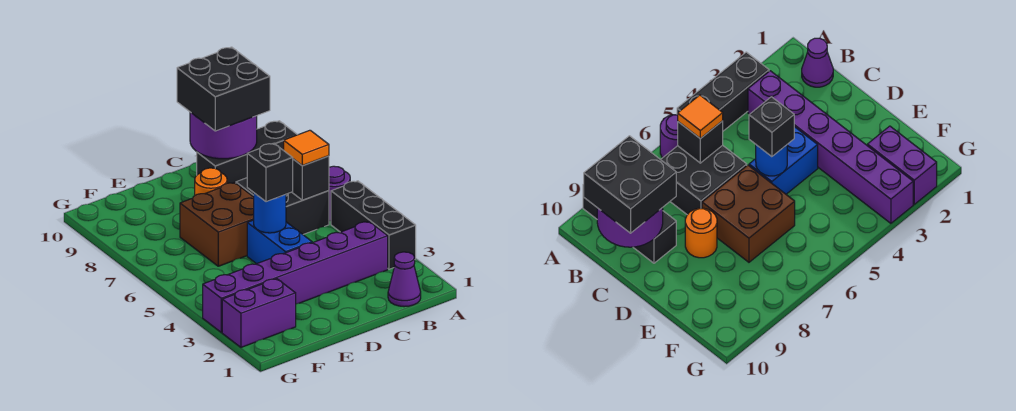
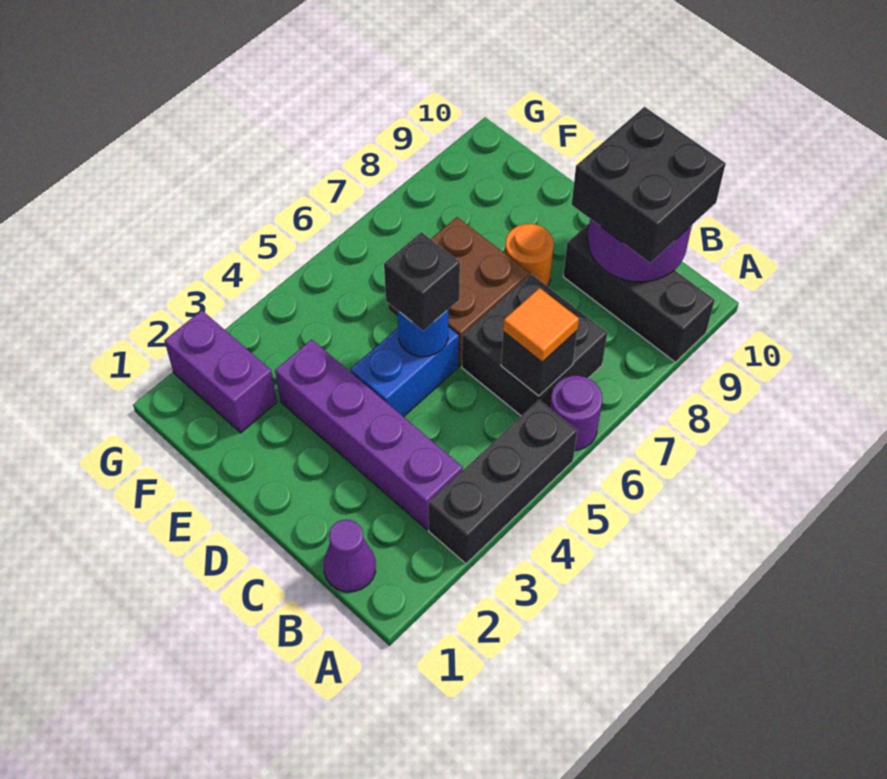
purple brick B3:G3 level 1 -> purple brick B3:E3 level 1

